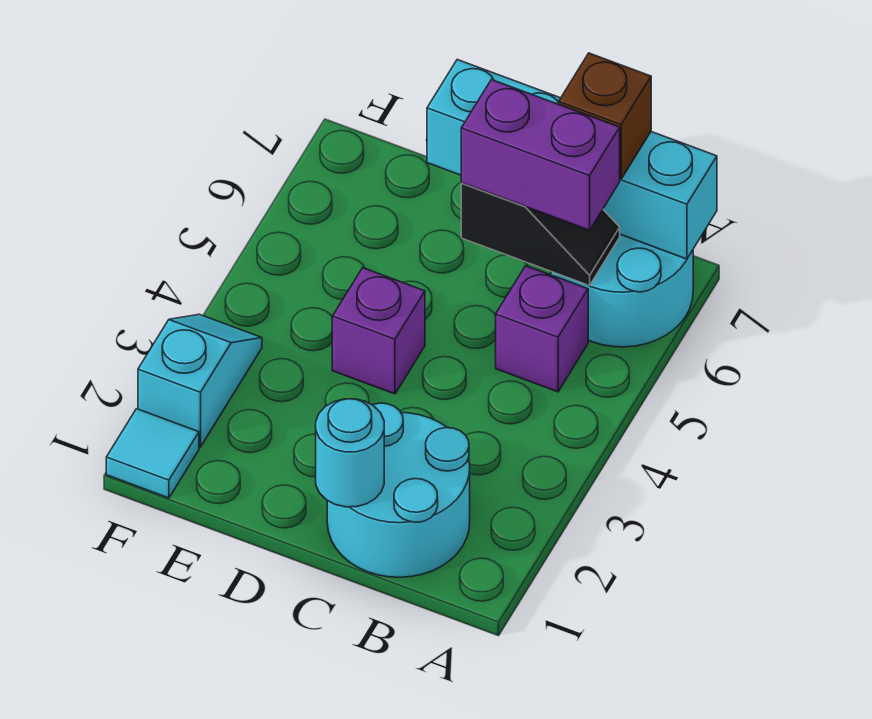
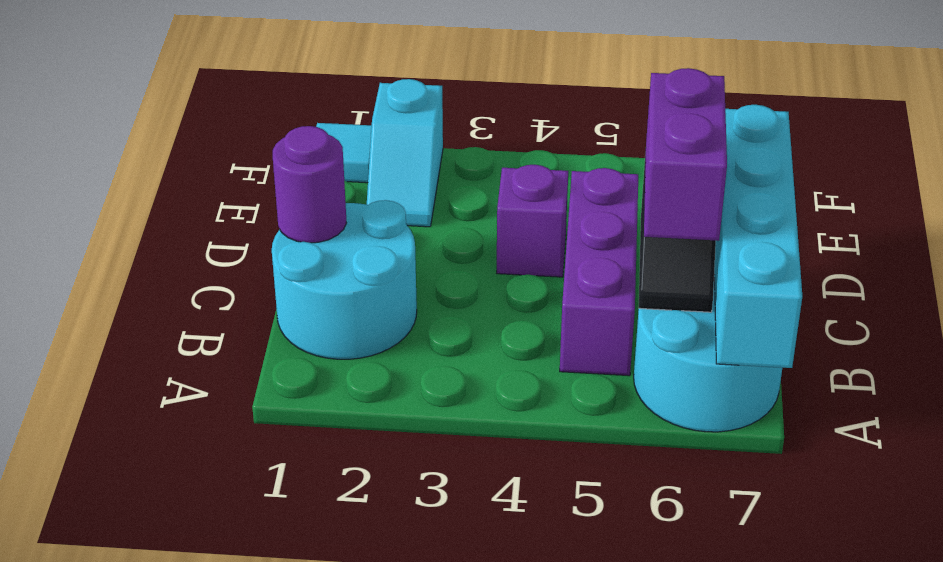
purple brick B5 level 1 -> purple brick B5:D5 level 1
brown brick B7 level 3 -> none
cyan round brick C1 level 2 -> purple round brick C1 level 2
cyan slope F2:F3 level 1 top 2 -> cyan slope E2:F2 level 1 top F

